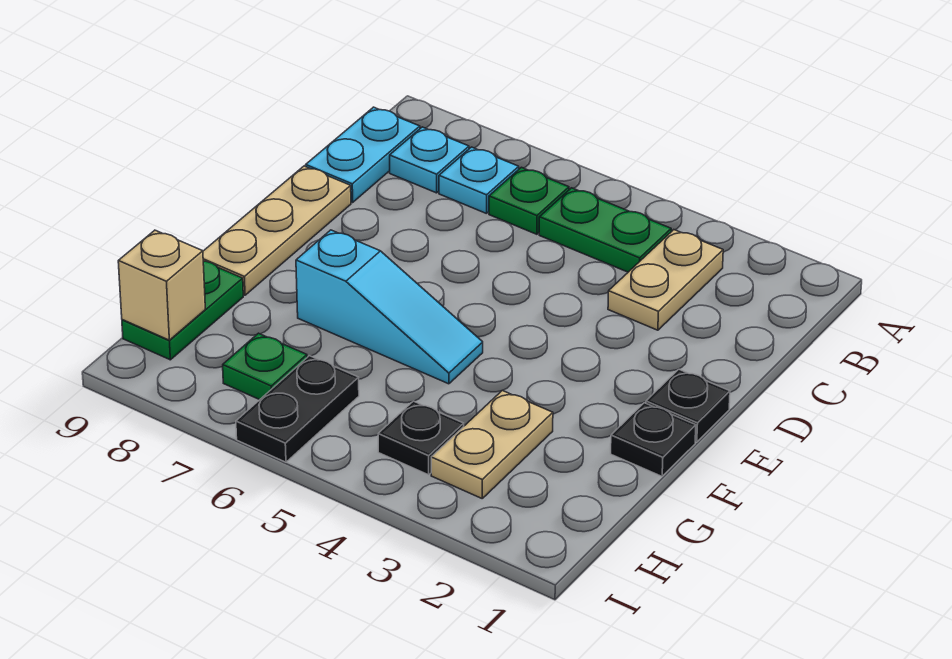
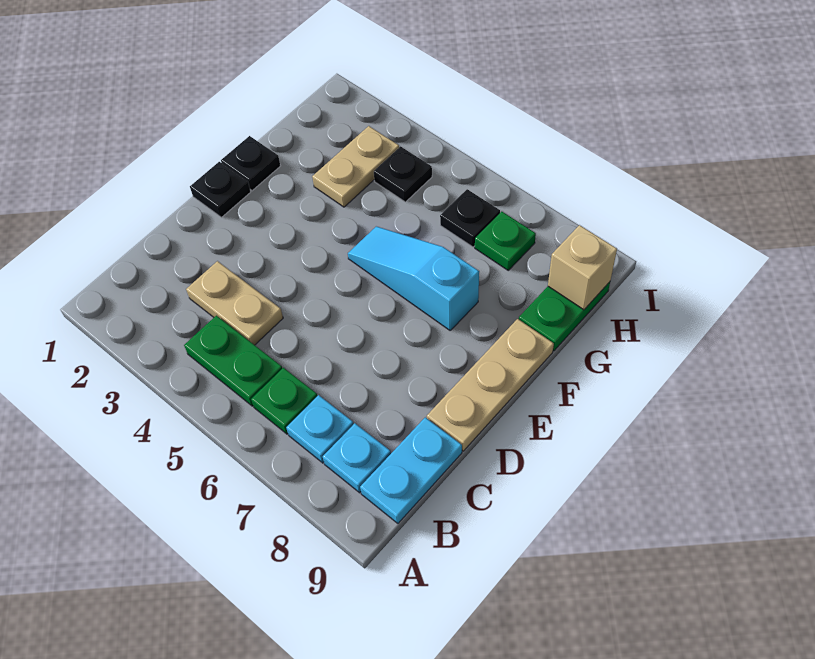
tan plate B3:C3 level 1 -> tan plate C3:C4 level 1
black plate H6:I6 level 1 -> black plate H6 level 1

